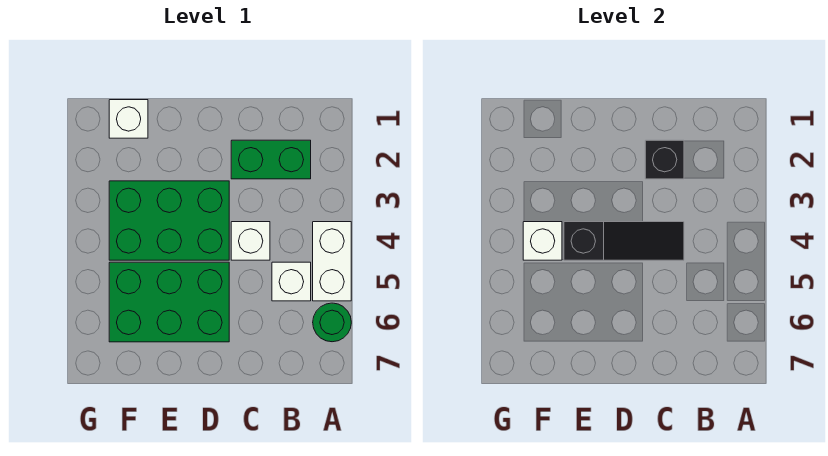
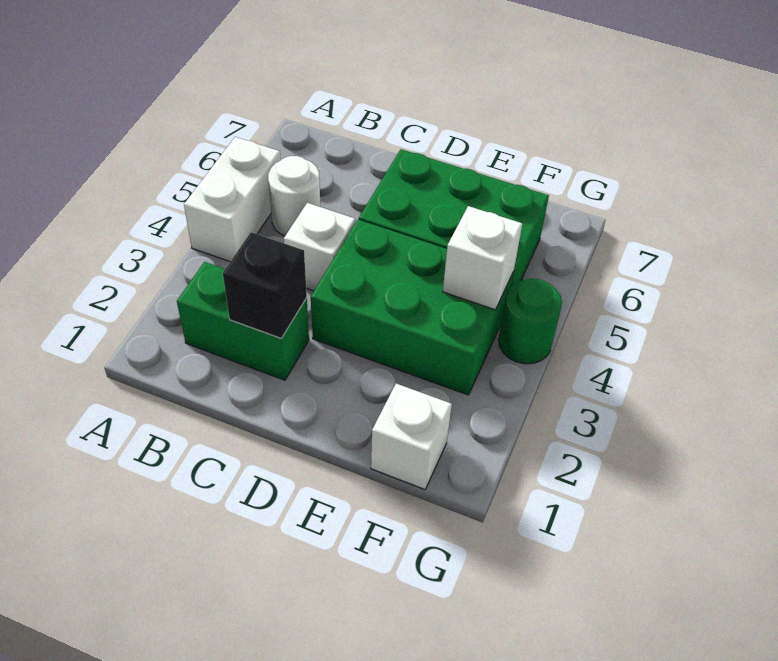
green round brick A6 level 1 -> green round brick G4 level 1
white brick B5 level 1 -> white round brick B5 level 1
black slope C4:E4 level 2 top E -> none

